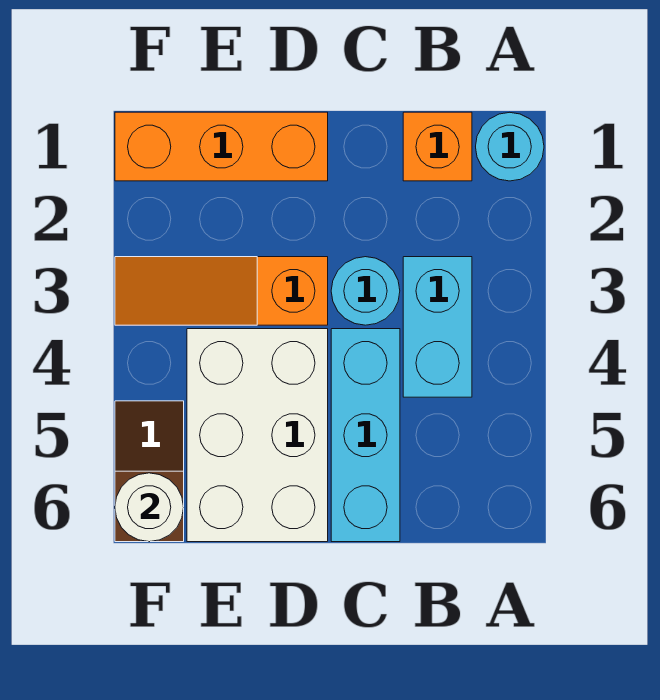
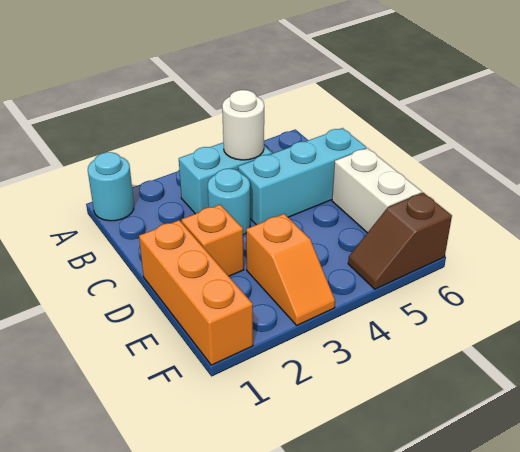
orange brick B1 level 1 -> orange brick D2 level 1
orange slope D3:F3 level 1 top D -> orange slope E3:F3 level 1 top E
white brick D4:E6 level 1 -> white brick D6:E6 level 1
white round brick F6 level 2 -> white round brick B4 level 2

